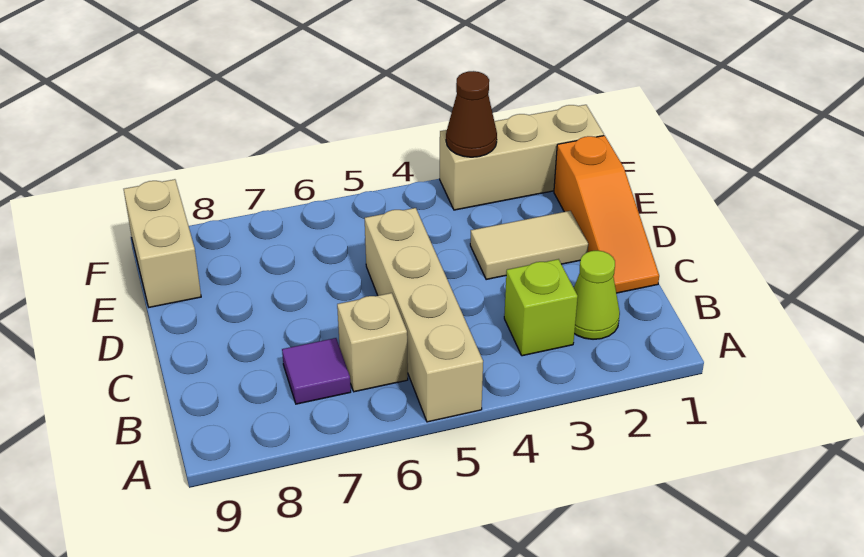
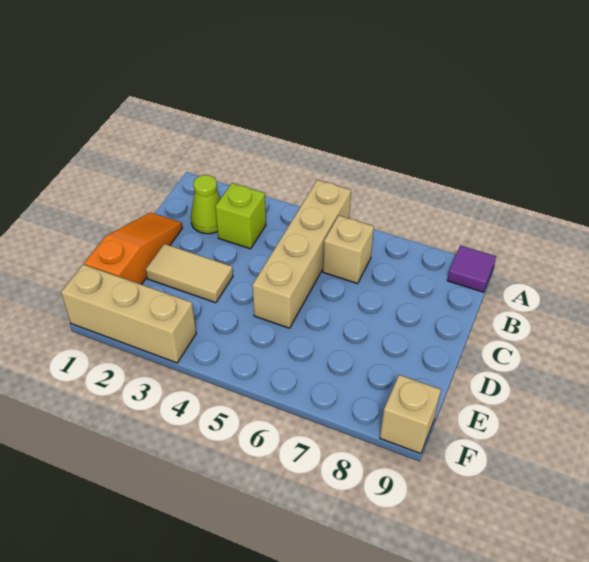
purple tile B7 level 1 -> purple tile A9 level 1
tan brick E9:F9 level 1 -> tan brick F9 level 1
brown cone F3 level 2 -> none

